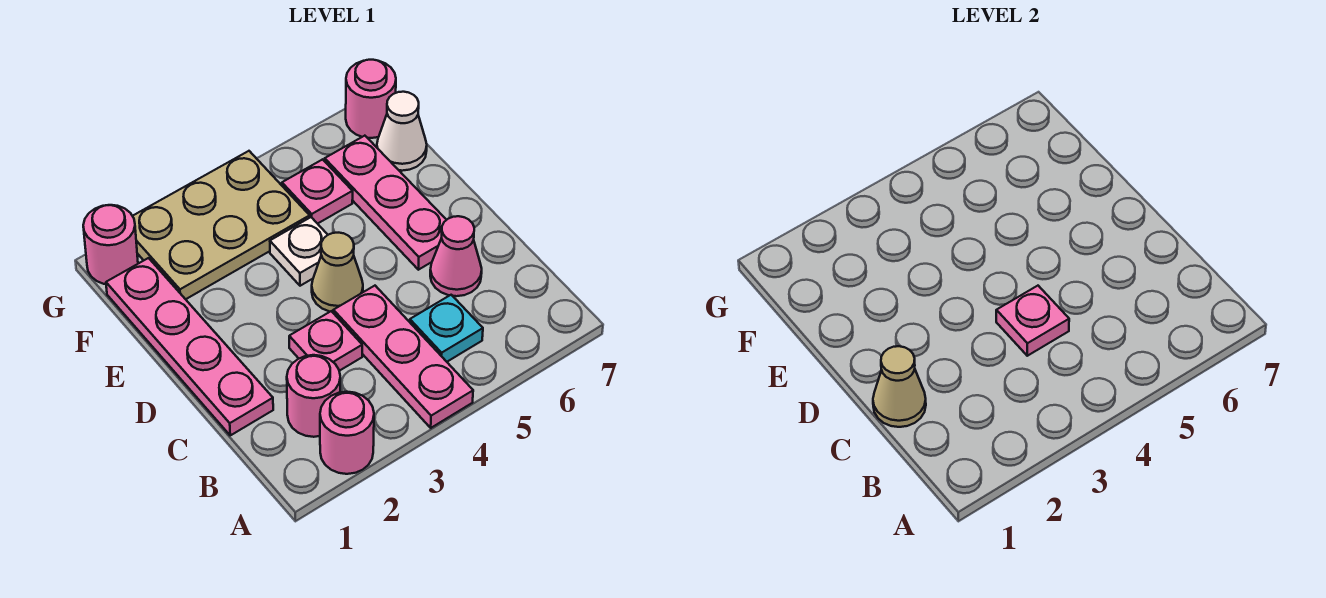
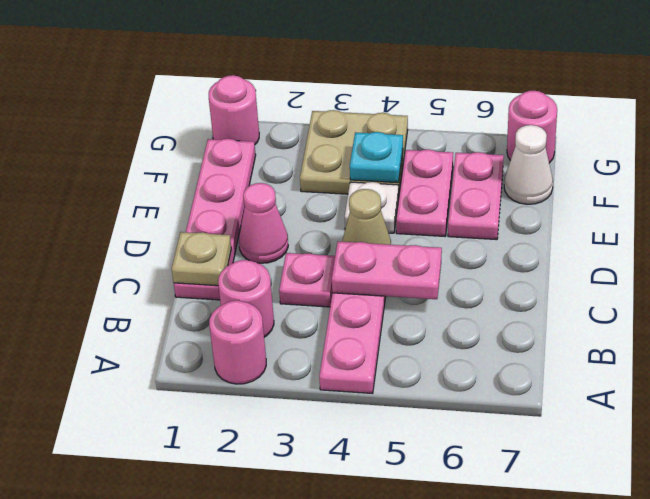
cyan plate B5 level 1 -> cyan plate F4 level 2
tan cone C1 level 2 -> tan plate C1 level 2
pink plate C4 level 2 -> pink plate C4:C5 level 2
pink cone C6 level 1 -> pink cone D2 level 1
pink plate D6:F6 level 1 -> pink plate E6:F6 level 1
tan plate F2:G4 level 1 -> tan plate F3:G4 level 1
pink plate F5 level 1 -> pink plate E5:F5 level 1

